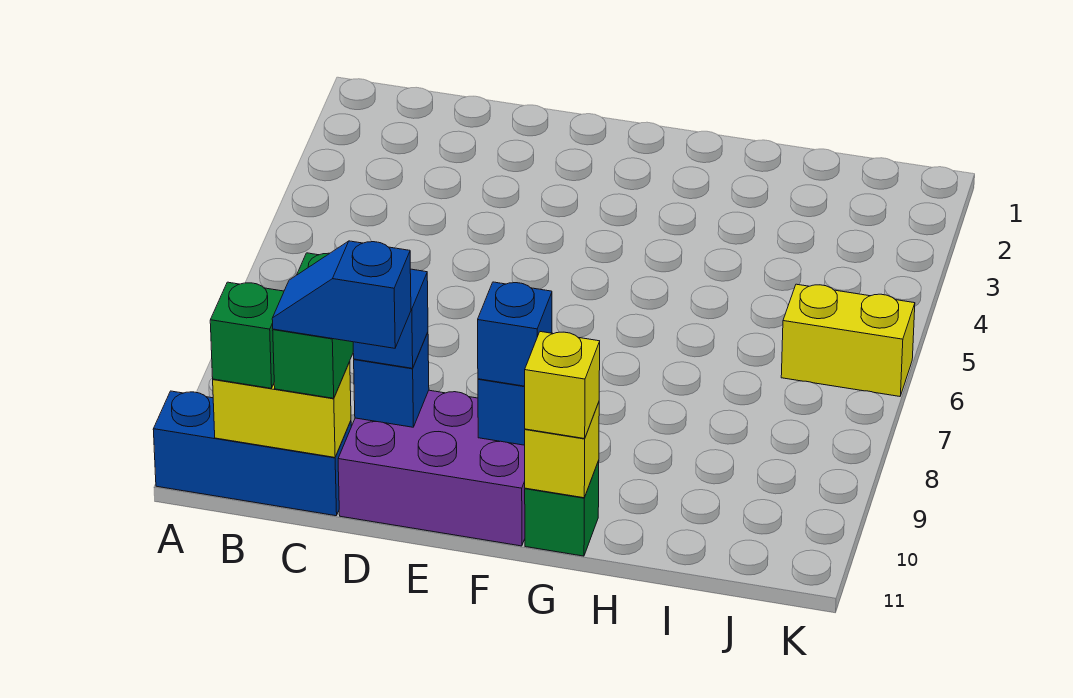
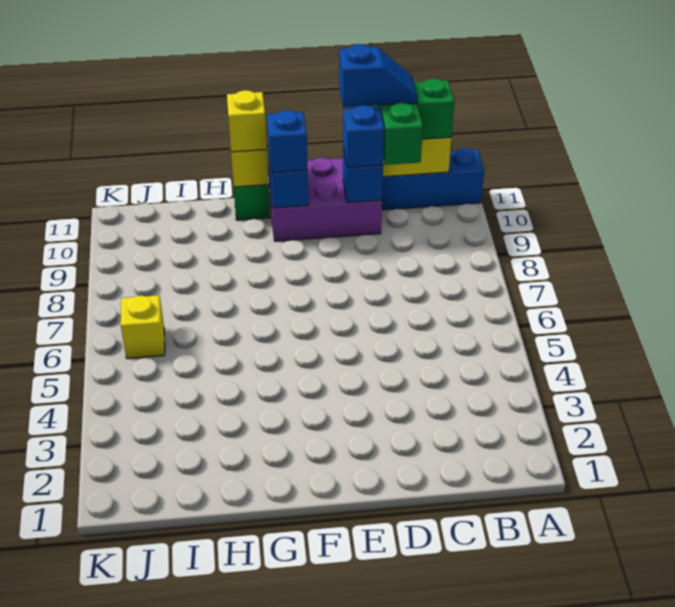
yellow brick J6:K6 level 1 -> yellow brick J6 level 1

